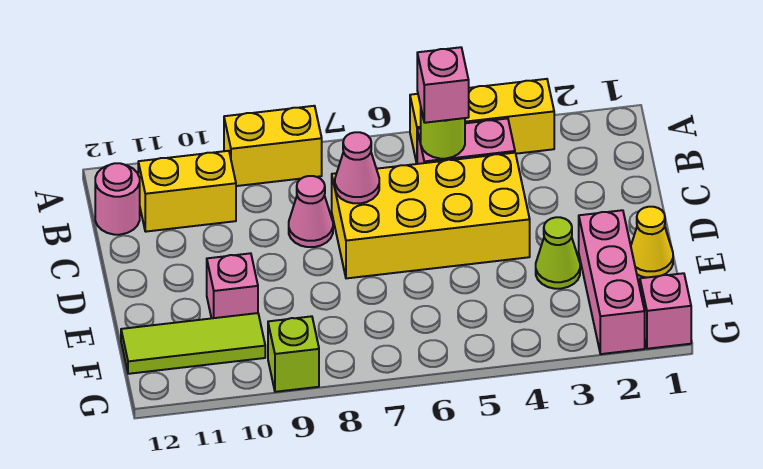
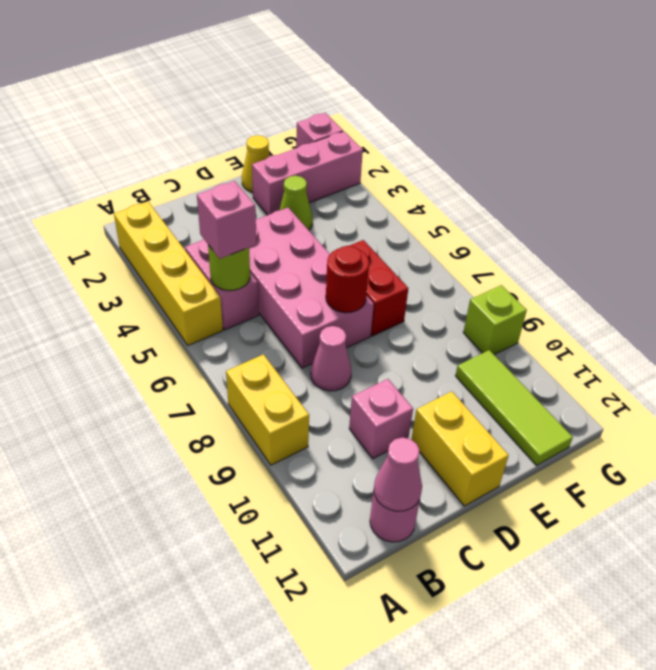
yellow brick A3:A5 level 1 -> yellow brick A2:A5 level 1
yellow brick B10:B11 level 1 -> yellow brick D11:D12 level 1
yellow brick C4:D7 level 1 -> pink brick C4:D7 level 1
pink cone C7 level 2 -> pink cone B12 level 2
none -> red round brick D7 level 2
none -> red brick E6:E7 level 1
pink brick E10 level 1 -> pink brick C10 level 1

